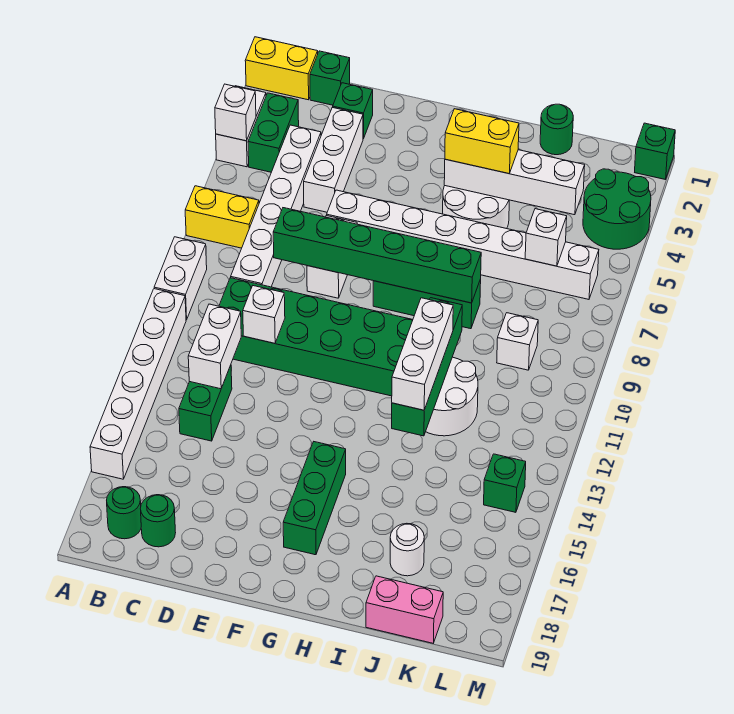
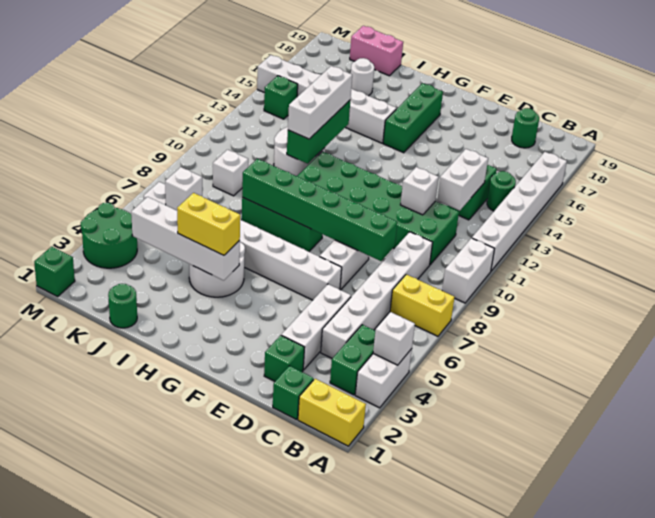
green round brick B18 level 1 -> green round brick B14 level 1
none -> white brick H15:M15 level 1
green brick I10:I13 level 2 -> green brick I11:I13 level 2

